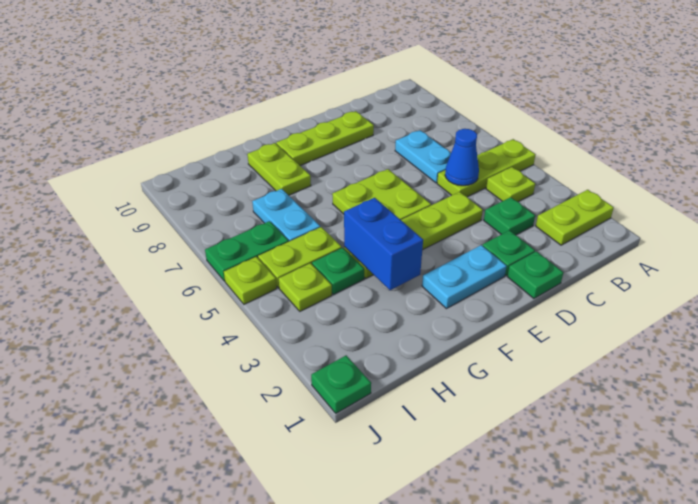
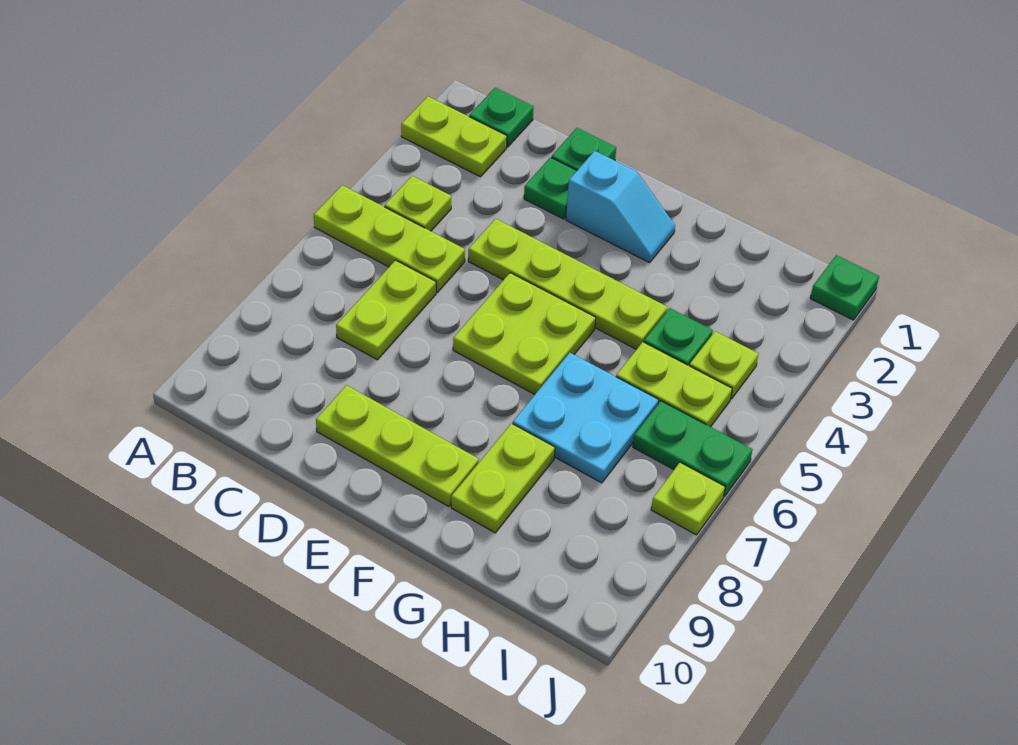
green plate C3 level 1 -> green plate B1 level 1
blue cone C5 level 2 -> none
cyan plate C6:C7 level 1 -> lime plate C6:C7 level 1
cyan plate E2:F2 level 1 -> cyan slope E2:F2 level 1 top E
blue brick G3:G4 level 2 -> none
cyan plate H6:H7 level 1 -> cyan plate G6:H7 level 1
lime plate J5 level 1 -> lime plate J7 level 1

